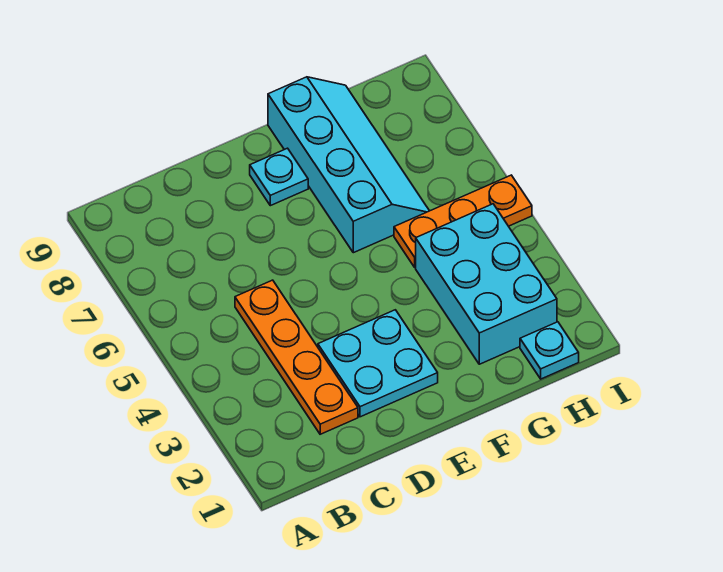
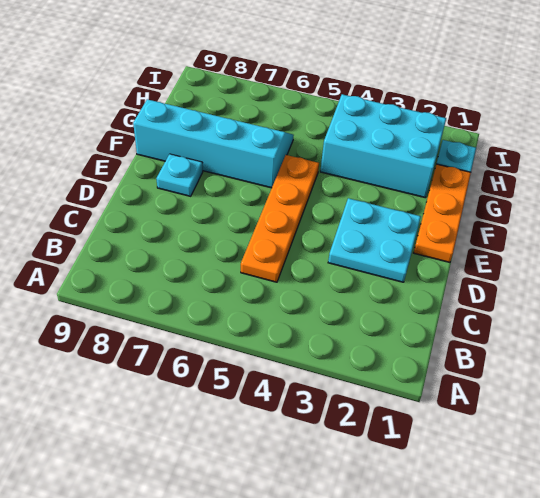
orange plate C2:C5 level 1 -> orange plate C5:F5 level 1
orange plate G5:I5 level 1 -> orange plate E1:G1 level 1

